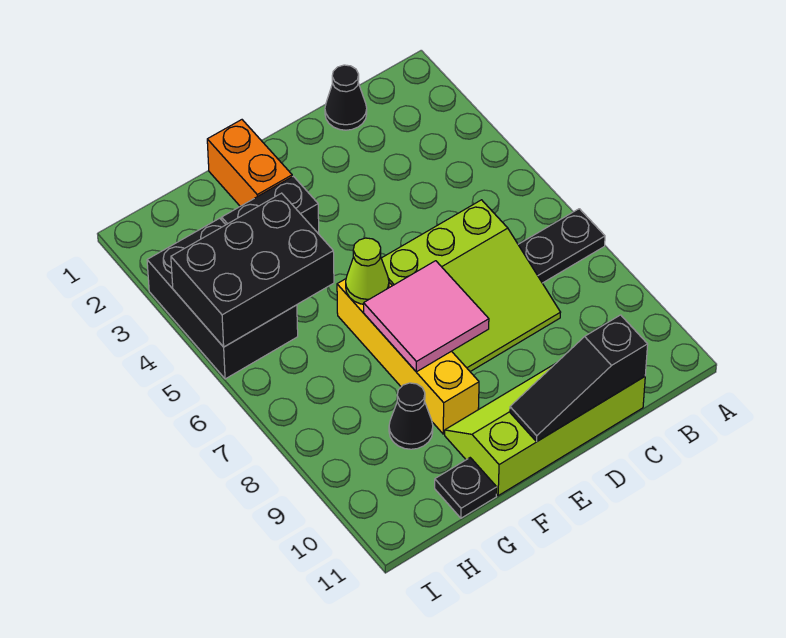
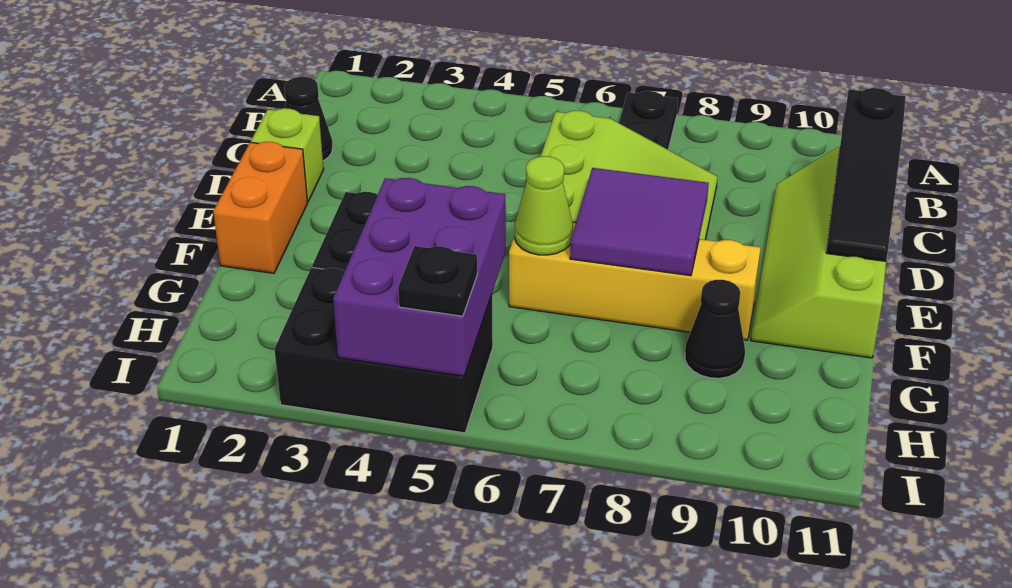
none -> lime brick D1 level 1
pink tile E7:F8 level 2 -> purple tile E7:F8 level 2
orange brick F1:F2 level 1 -> orange brick E1:F1 level 1
black brick G4:I5 level 2 -> purple brick G4:I5 level 2
black plate G11 level 1 -> black plate I5 level 3

